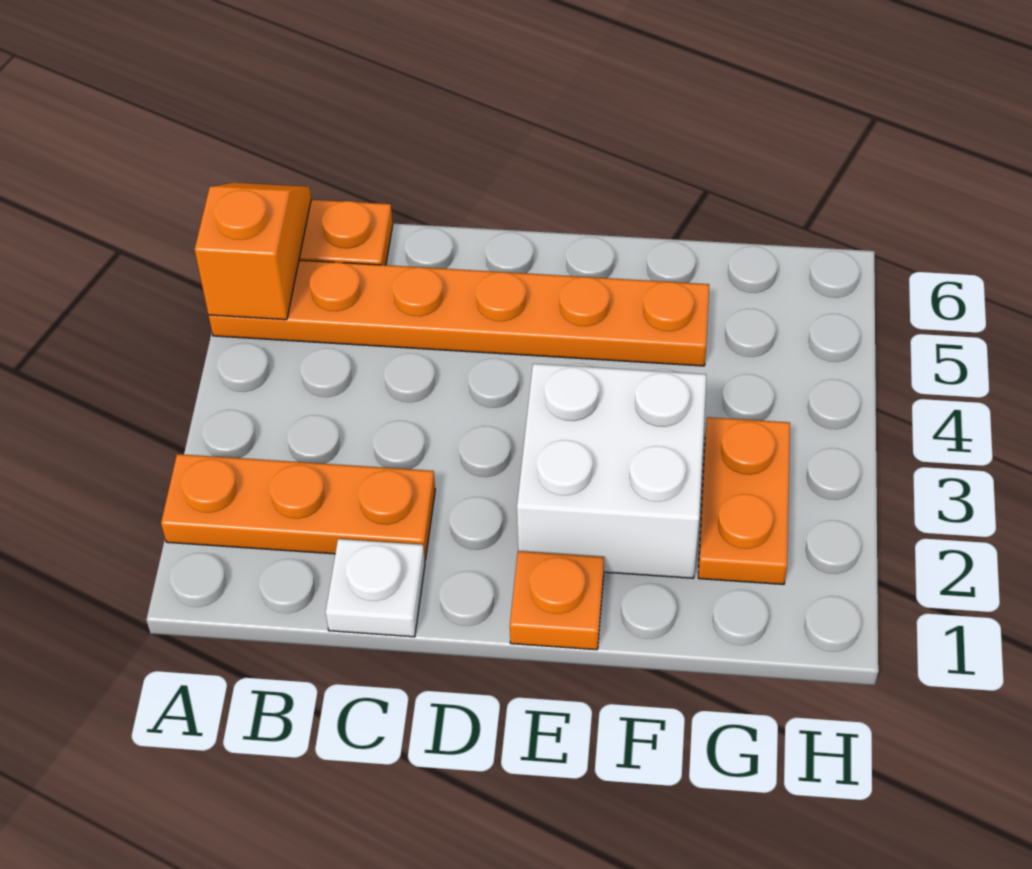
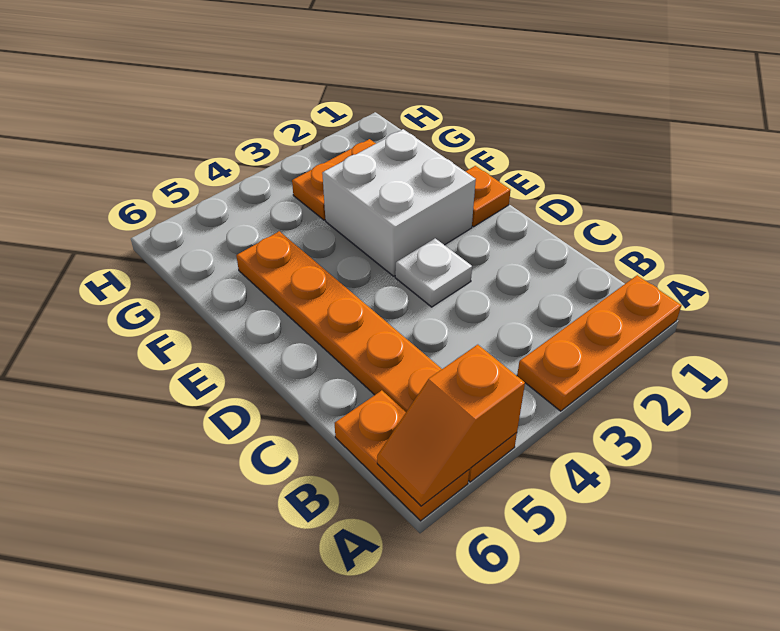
orange plate A2:C2 level 1 -> orange plate A1:A3 level 1
white plate C1 level 1 -> white plate D3 level 1

